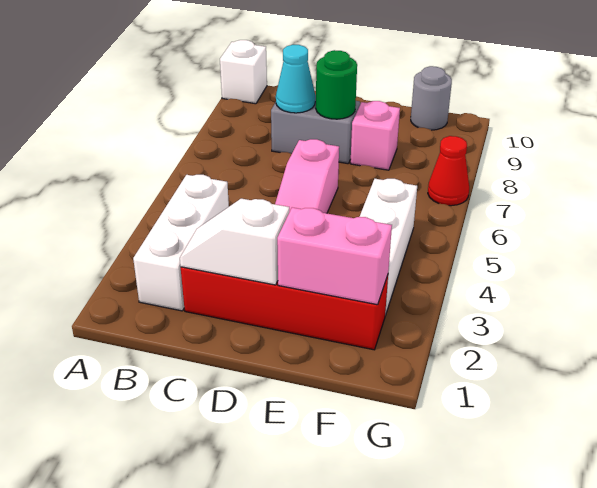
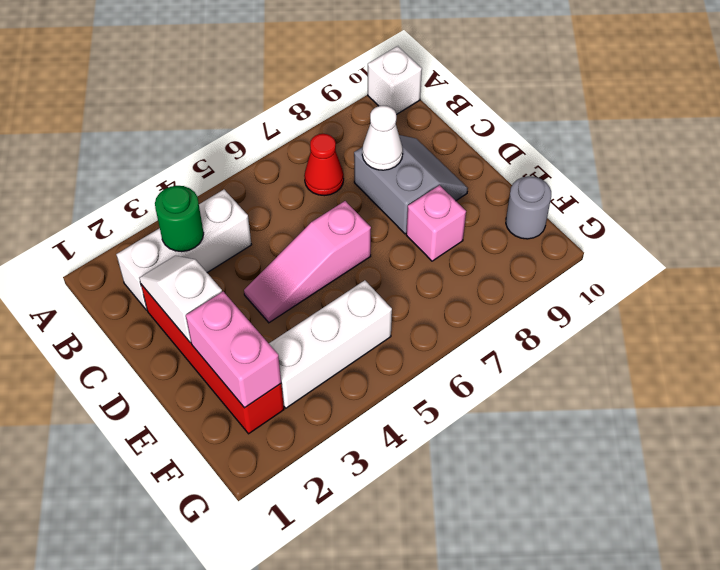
cyan cone C8 level 2 -> white cone C8 level 2
green round brick D8 level 2 -> green round brick B3 level 2
red cone G7 level 1 -> red cone B7 level 1

